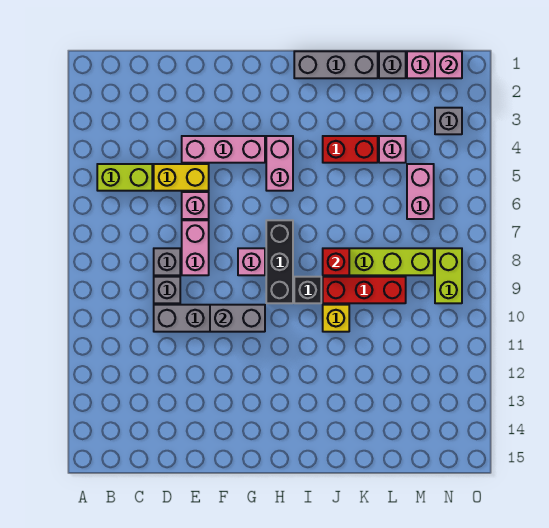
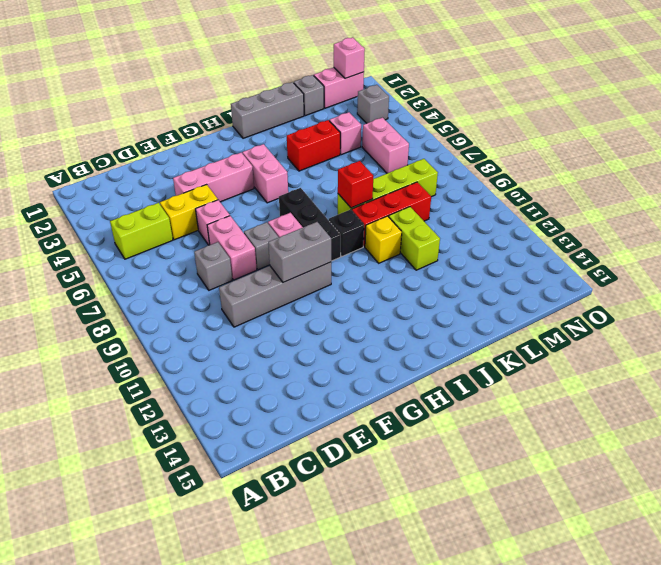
grey brick D9 level 1 -> grey brick F8 level 1
lime brick N8:N9 level 1 -> lime brick K10:K11 level 1

